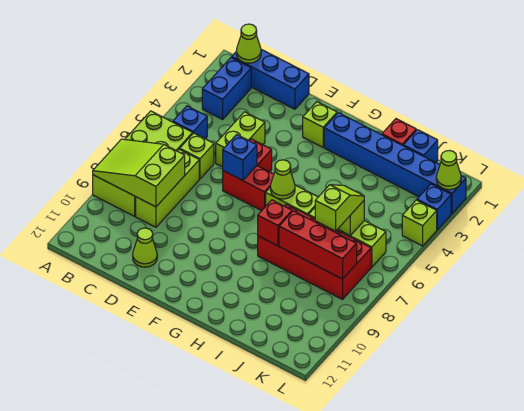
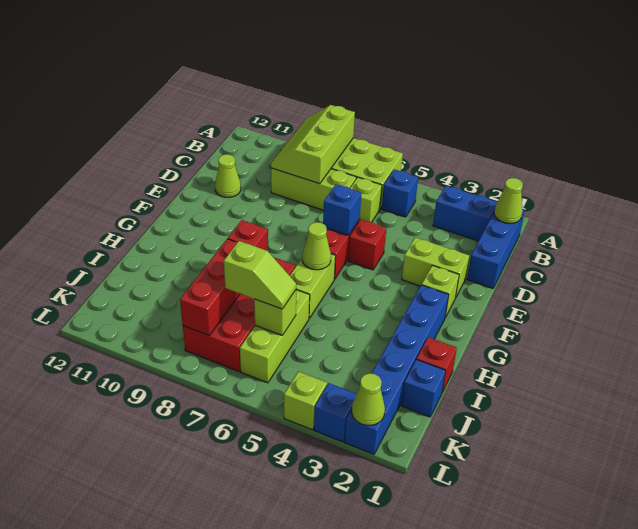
lime slope A8:C9 level 2 top C -> lime slope A8:C9 level 2 top 8
lime brick D4:D5 level 1 -> lime brick E2:E3 level 1

